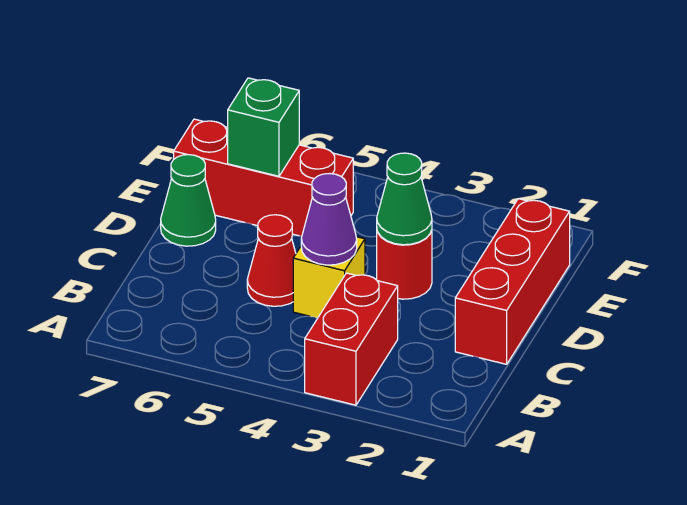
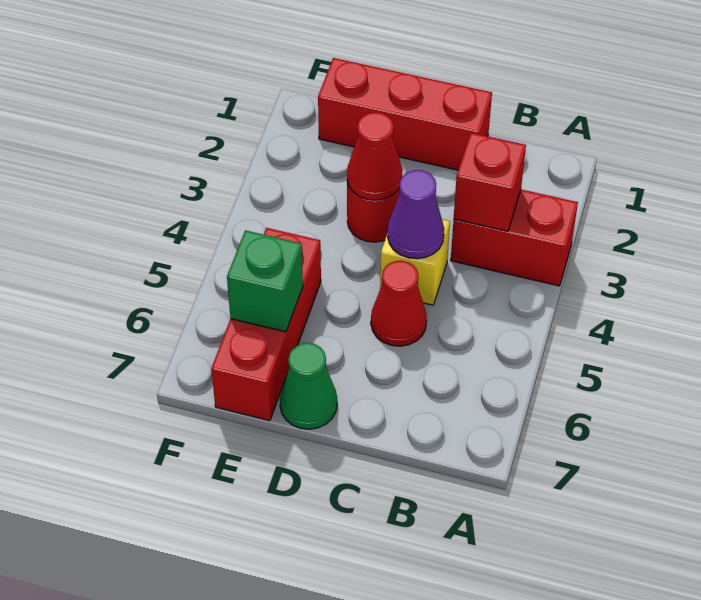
none -> red brick B3 level 2
green cone D3 level 2 -> red cone D3 level 2

